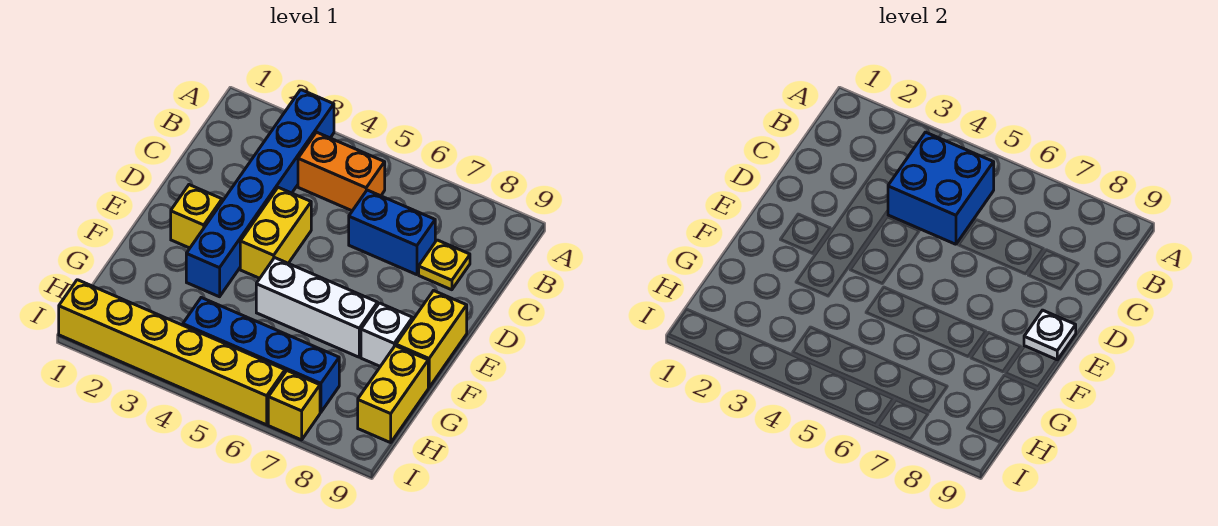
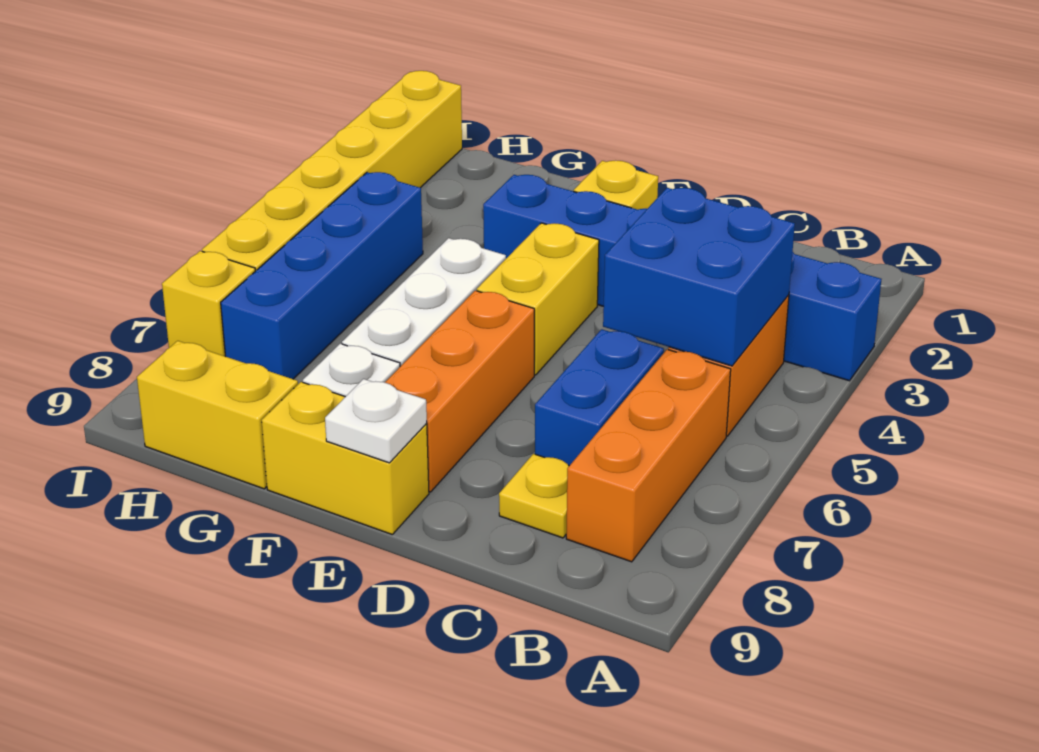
none -> orange brick B6:B8 level 1
yellow brick D4:E4 level 1 -> yellow brick E4:E5 level 1
none -> orange brick E6:E8 level 1

